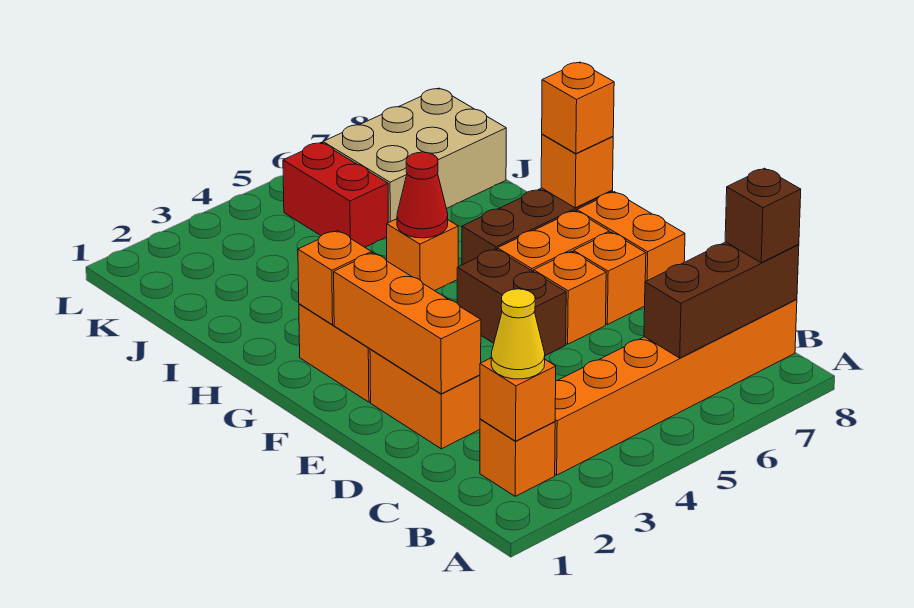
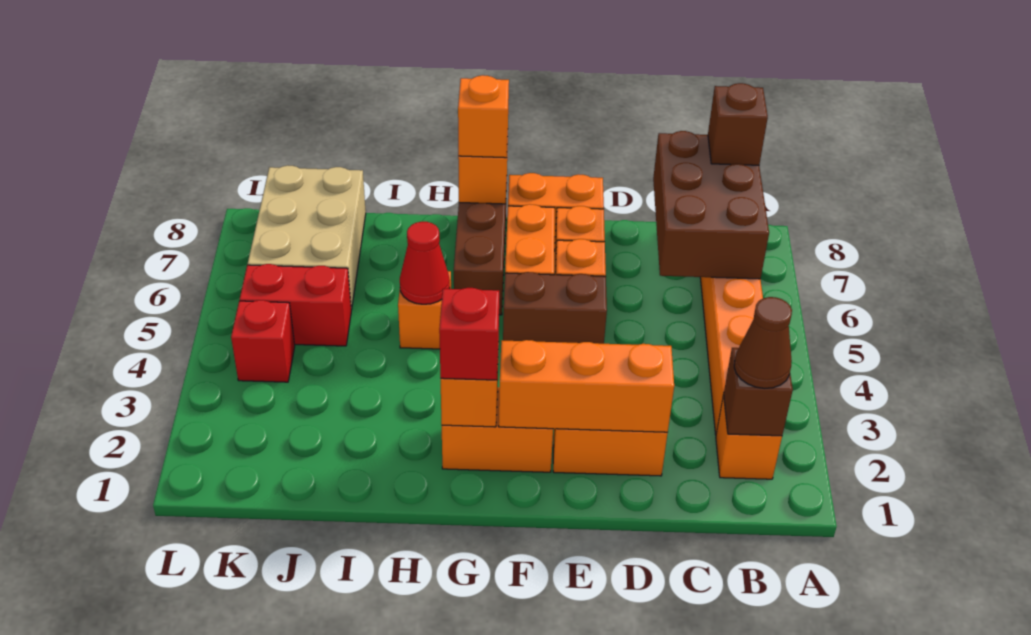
orange brick B2 level 2 -> brown brick B2 level 2
yellow cone B2 level 3 -> brown cone B2 level 3
brown brick B6:B8 level 2 -> brown brick B6:C8 level 2
none -> red brick G2 level 3
none -> red brick K4 level 1

